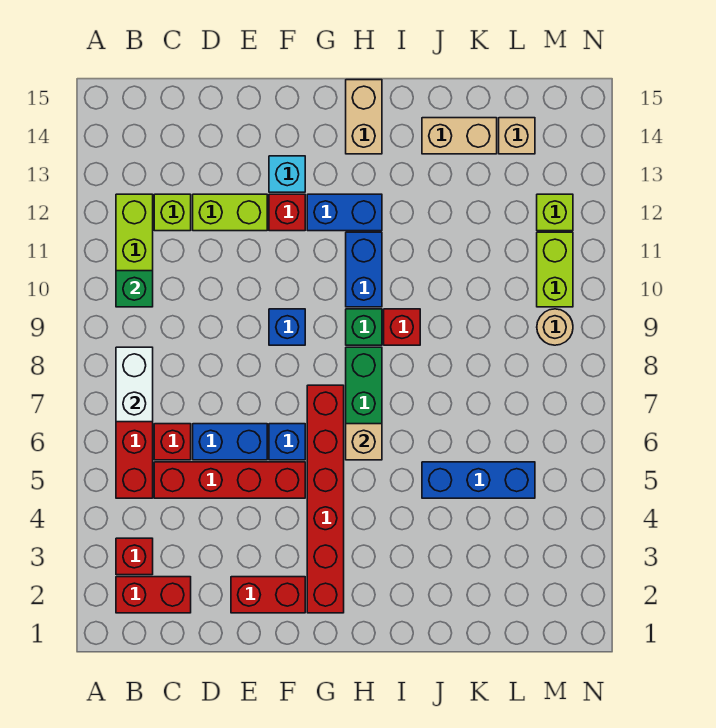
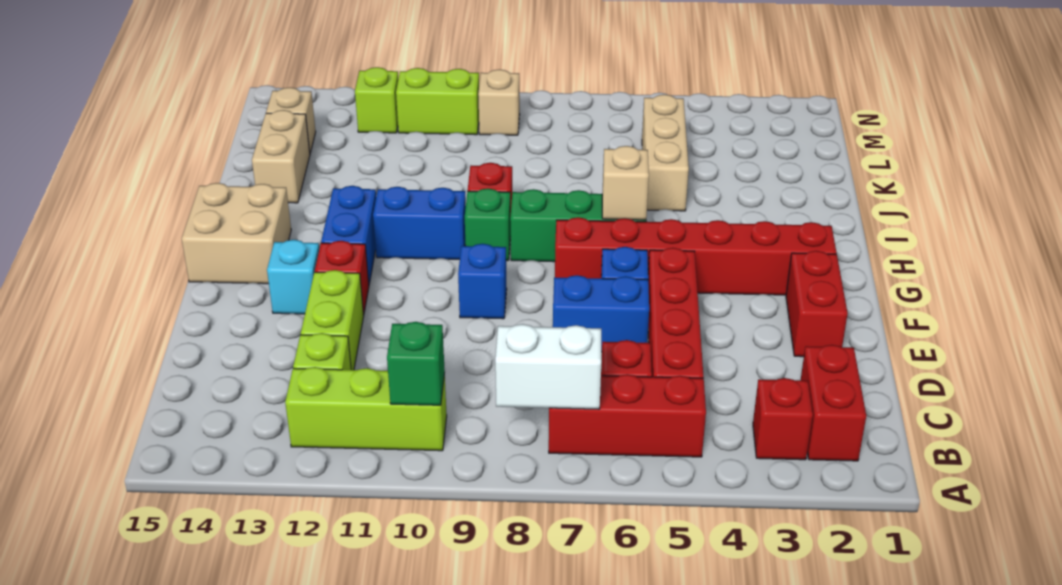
blue brick D6:E6 level 1 -> blue brick E6:E7 level 1
tan brick H14:H15 level 1 -> tan brick G14:H15 level 1
blue brick J5:L5 level 1 -> tan brick J5:L5 level 1
tan round brick M9 level 1 -> tan brick M9 level 1

